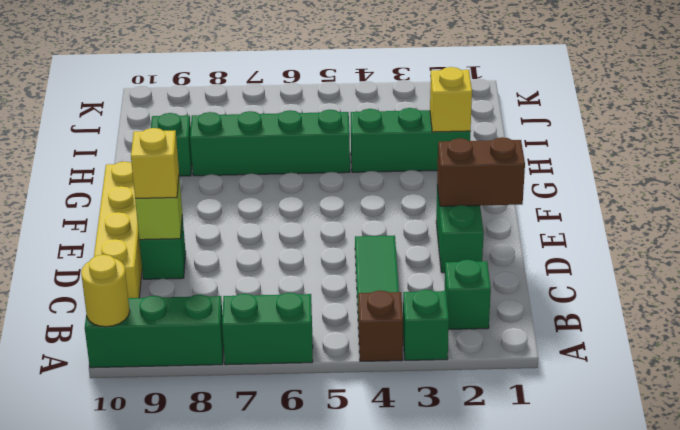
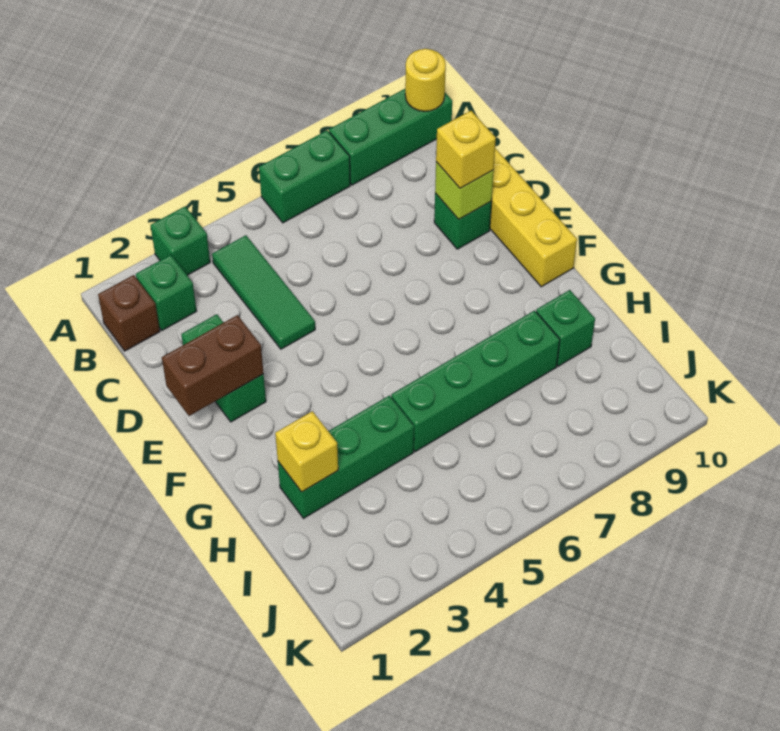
brown brick A4 level 1 -> brown brick B1 level 1

